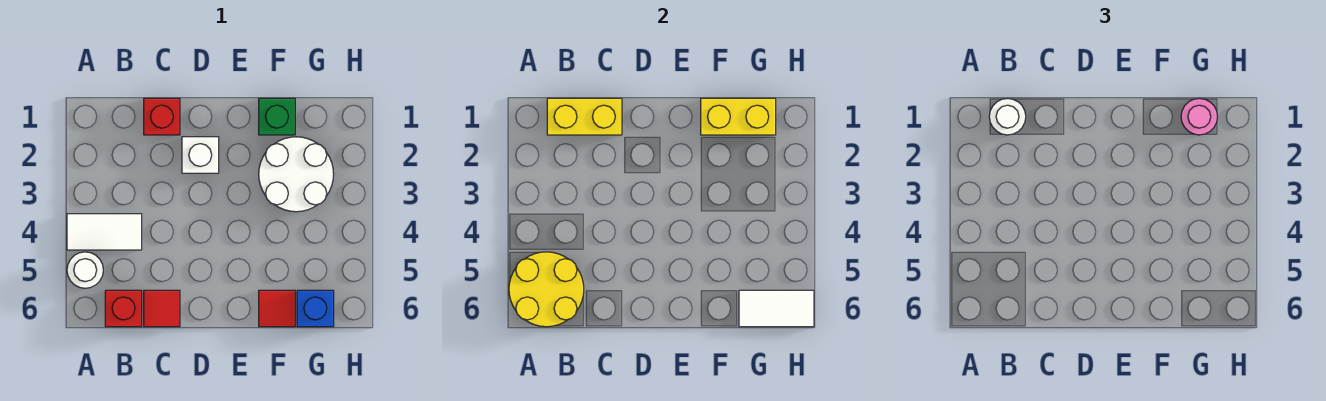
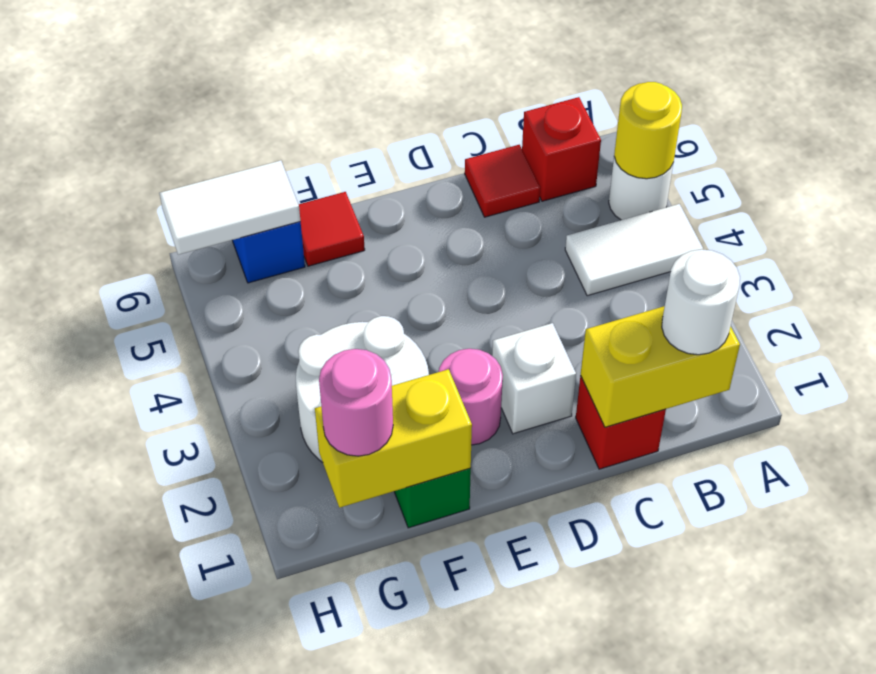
yellow round brick A5:B6 level 2 -> yellow round brick A5 level 2
none -> pink round brick E2 level 1

